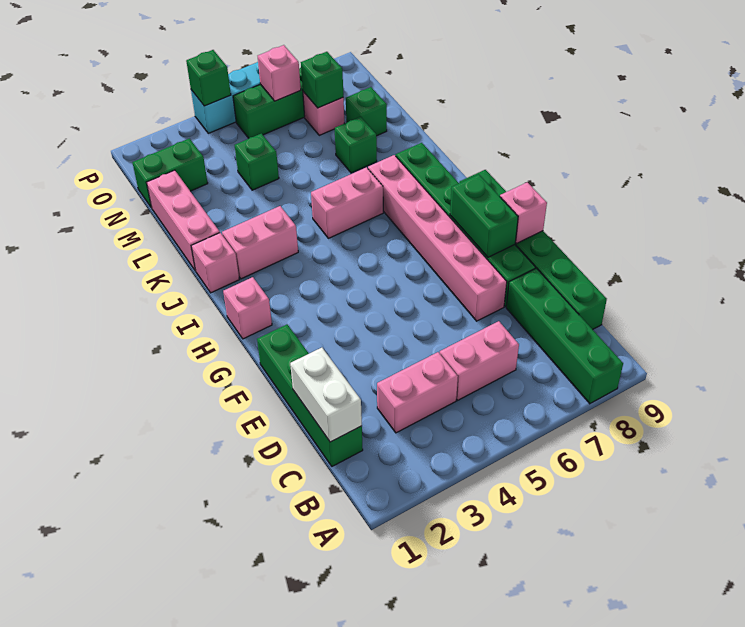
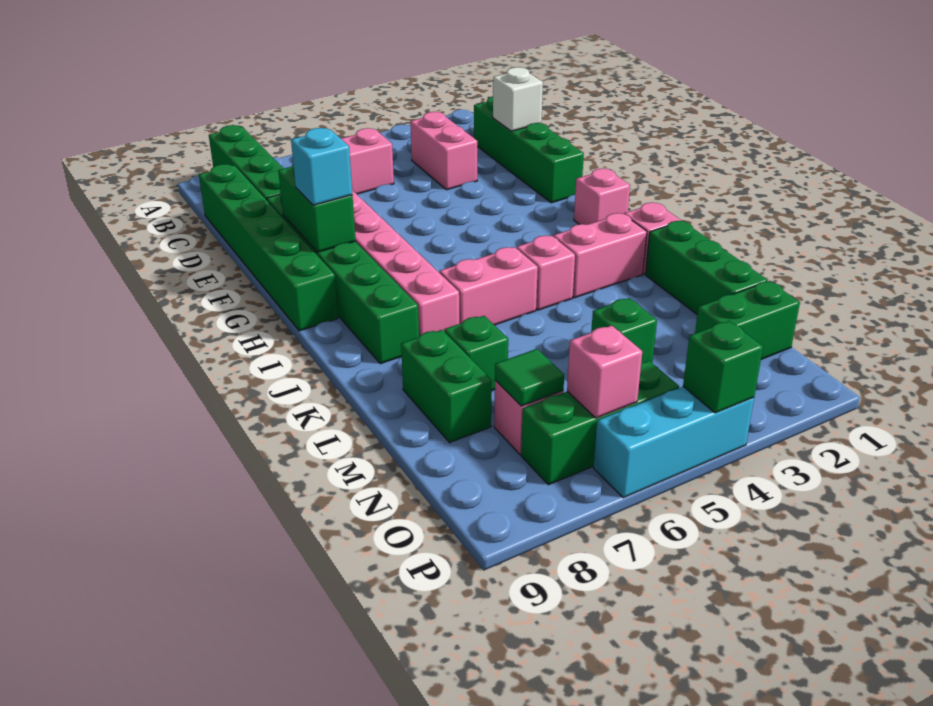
white brick C1:D1 level 2 -> white brick D1 level 2
pink brick C3:C4 level 1 -> pink brick C3:D3 level 1
pink brick F9 level 2 -> pink brick J4 level 1
none -> cyan brick G8 level 3
pink brick K1:M1 level 1 -> green brick K1:M1 level 1
green brick M8 level 1 -> green brick L8:M8 level 1
green brick N7 level 2 -> green tile N7 level 2

